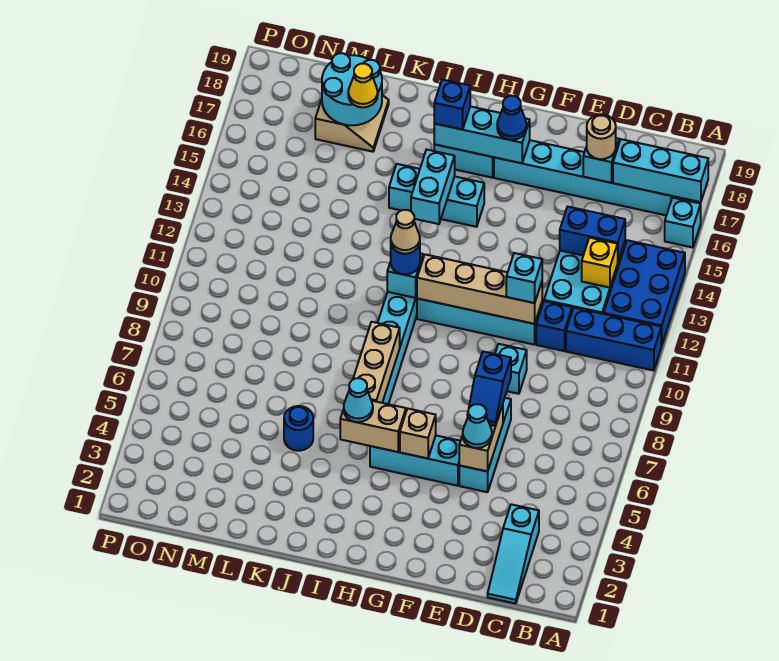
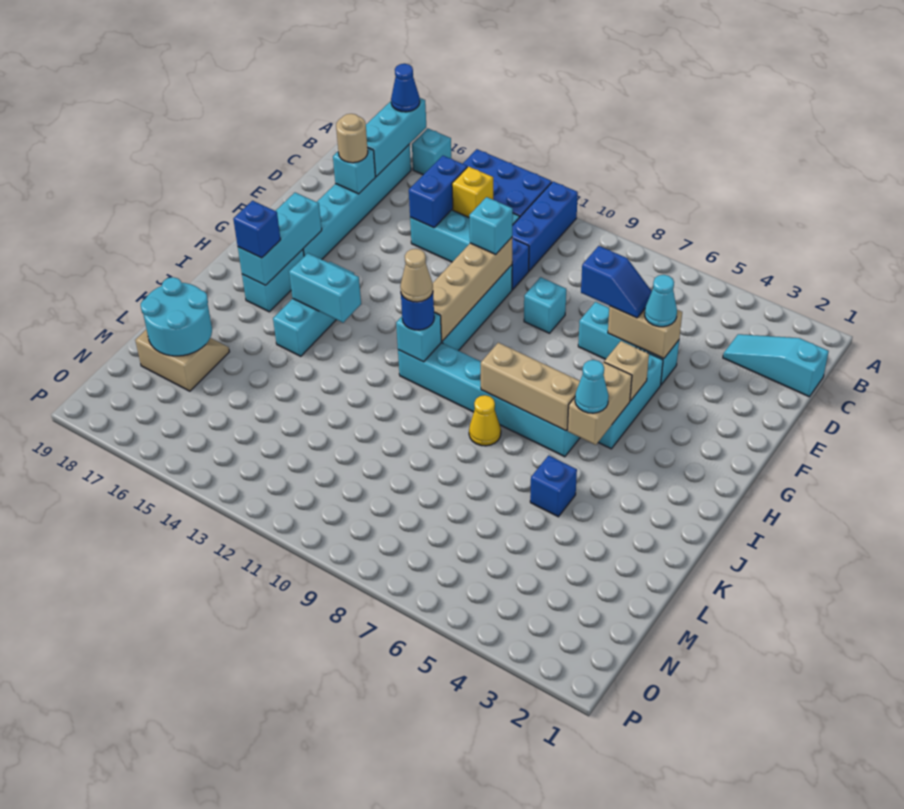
cyan slope C1:C3 level 1 top 3 -> cyan slope C1:C3 level 1 top 1
blue cone G17 level 3 -> blue cone A17 level 3
blue round brick K5 level 1 -> blue brick K5 level 1
yellow cone L17 level 3 -> yellow cone J8 level 1

